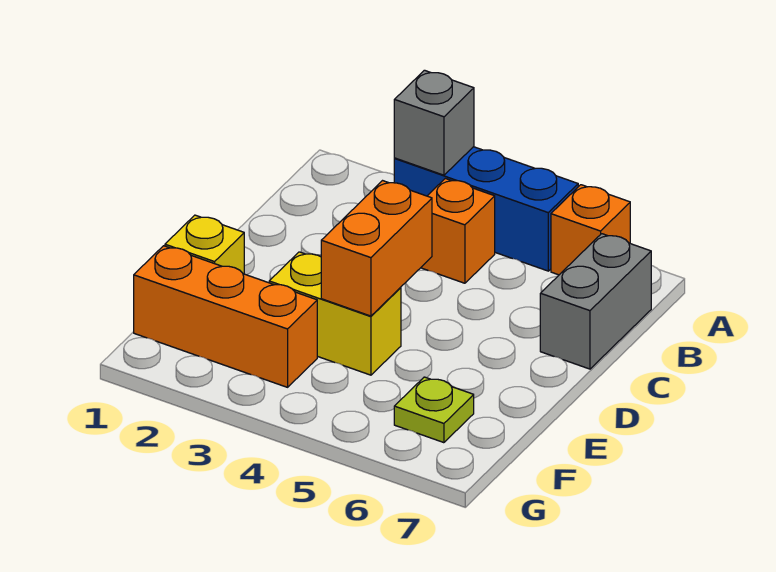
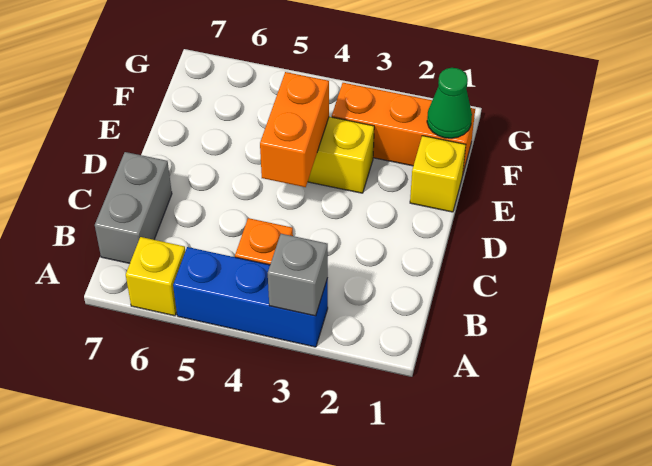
orange brick A6 level 1 -> yellow brick A6 level 1
none -> green cone F1 level 2
lime plate F6 level 1 -> none

